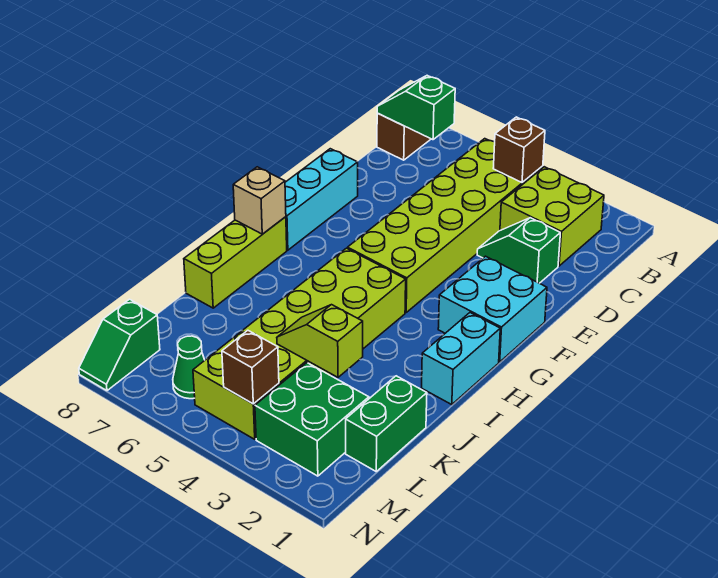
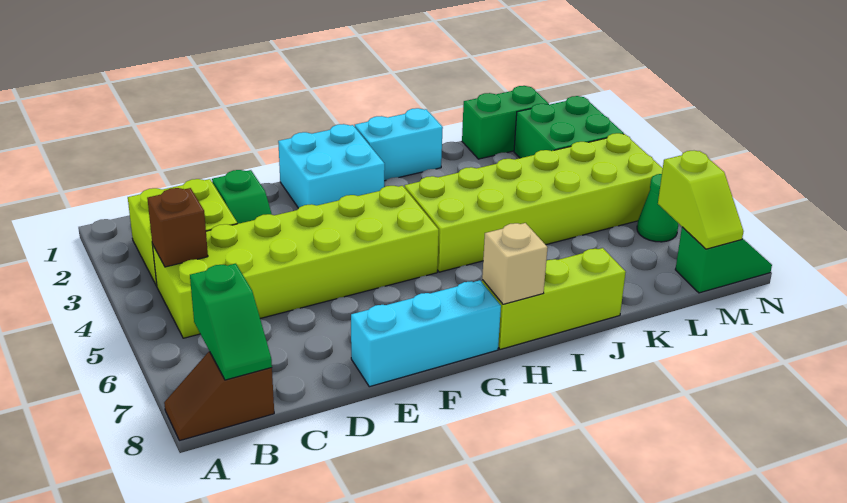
lime slope K3:K4 level 2 top 3 -> lime slope M7:M8 level 2 top 7
brown brick M4 level 2 -> none

